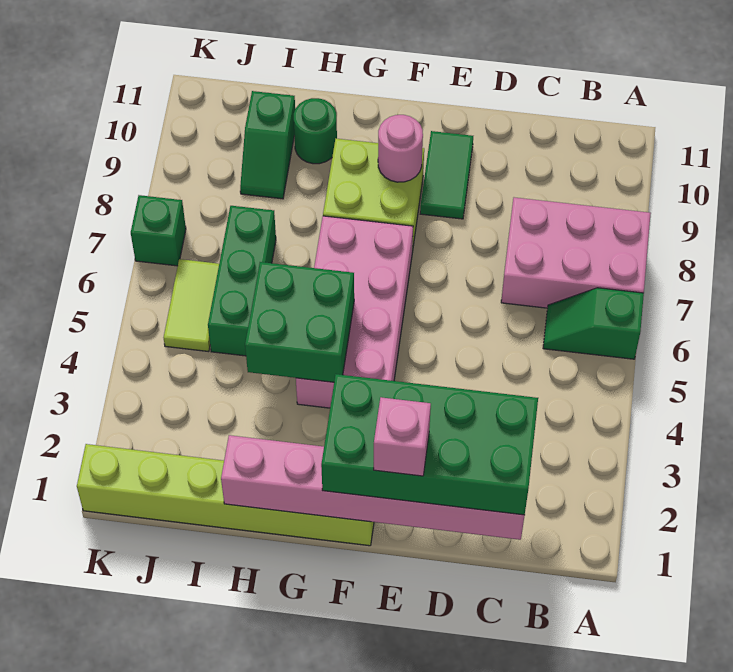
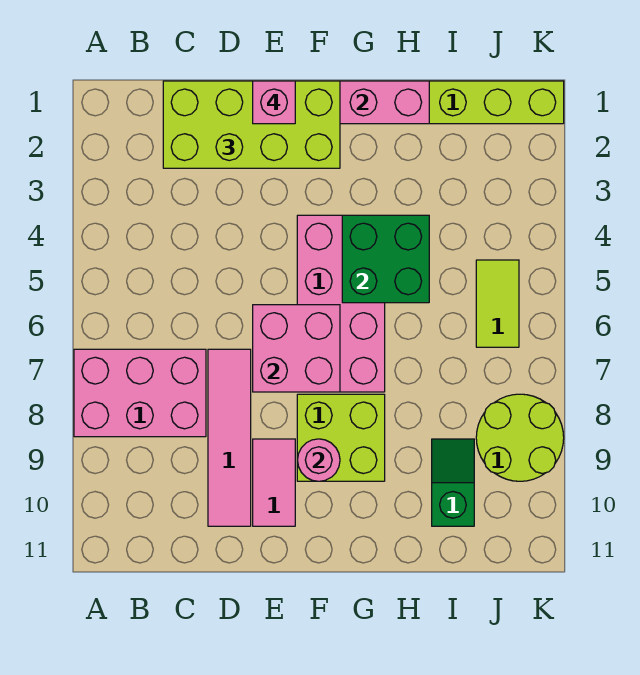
green slope A6:B6 level 1 top A -> none
green brick C1:F2 level 3 -> lime brick C1:F2 level 3
none -> pink tile D7:D10 level 1
none -> pink brick E6:F7 level 2
green tile E9:E10 level 1 -> pink tile E9:E10 level 1
green round brick H10 level 1 -> none
green brick I5:I7 level 1 -> none
none -> lime round brick J8:K9 level 1
green brick K7 level 1 -> none

